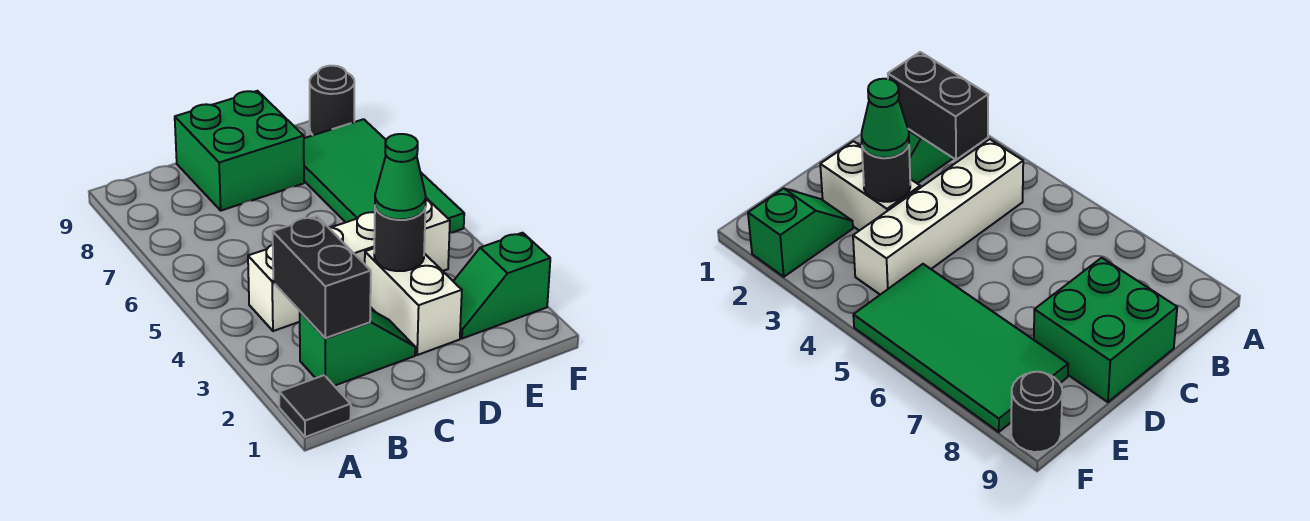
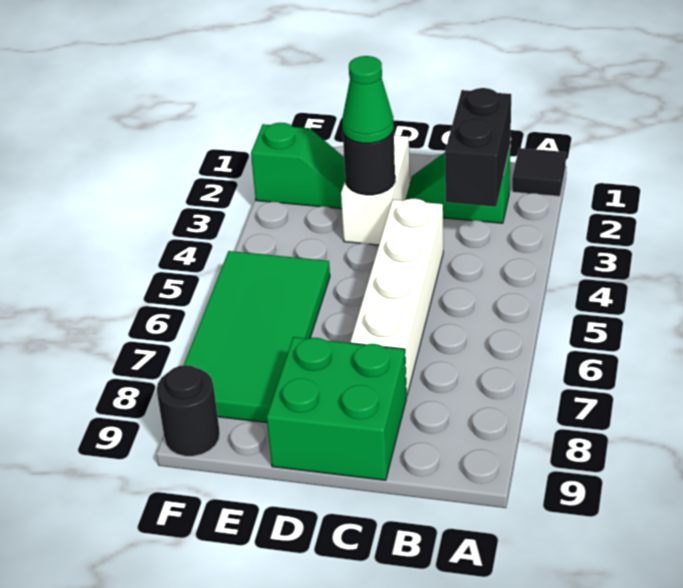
white brick B4:E4 level 1 -> white brick C4:C7 level 1

